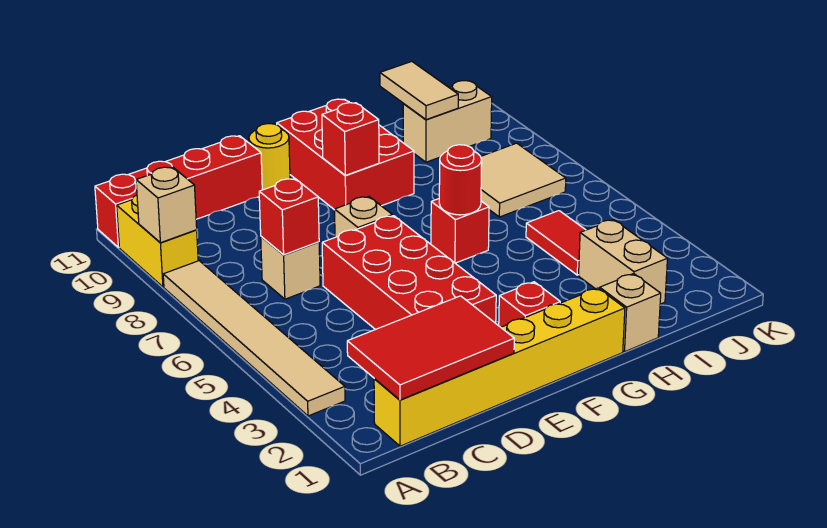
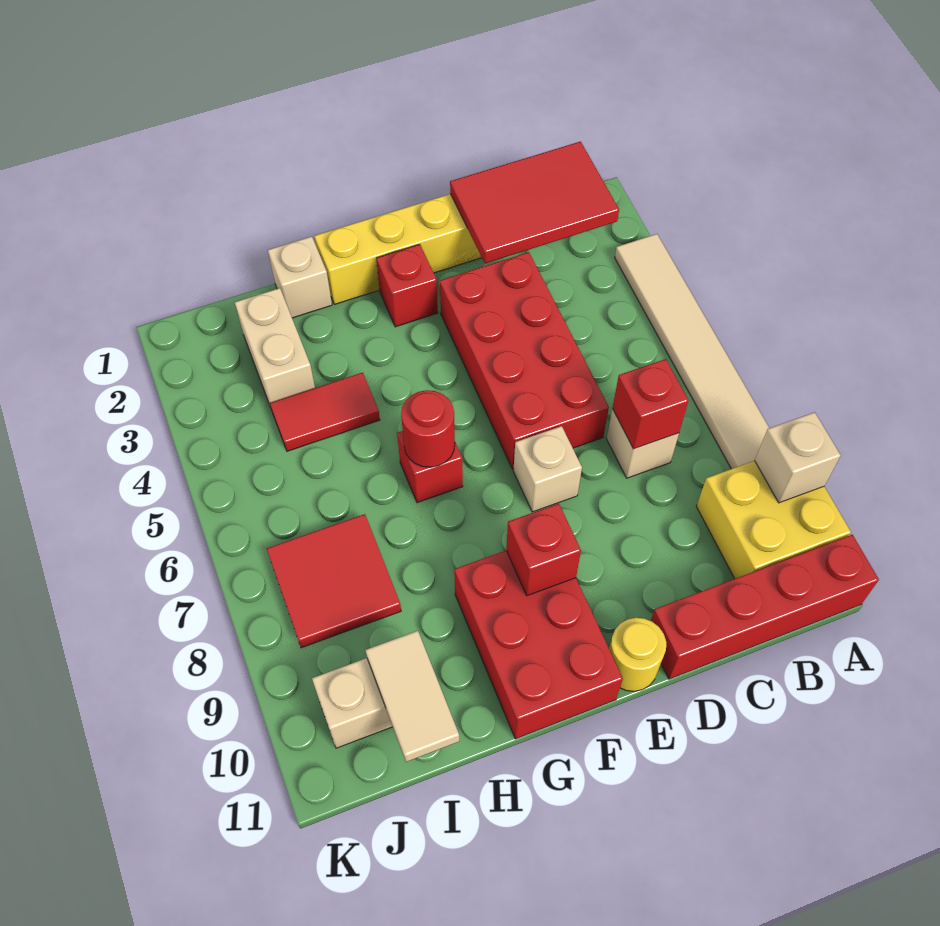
yellow brick A9:A10 level 1 -> yellow brick A9:B10 level 1
red tile I4:I5 level 1 -> red tile H4:I4 level 1
tan tile I7:J8 level 1 -> red tile I7:J8 level 1

